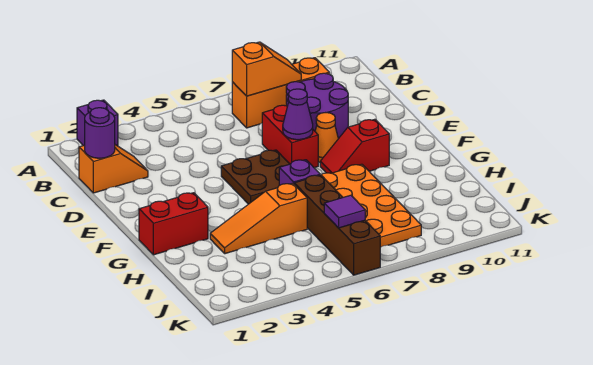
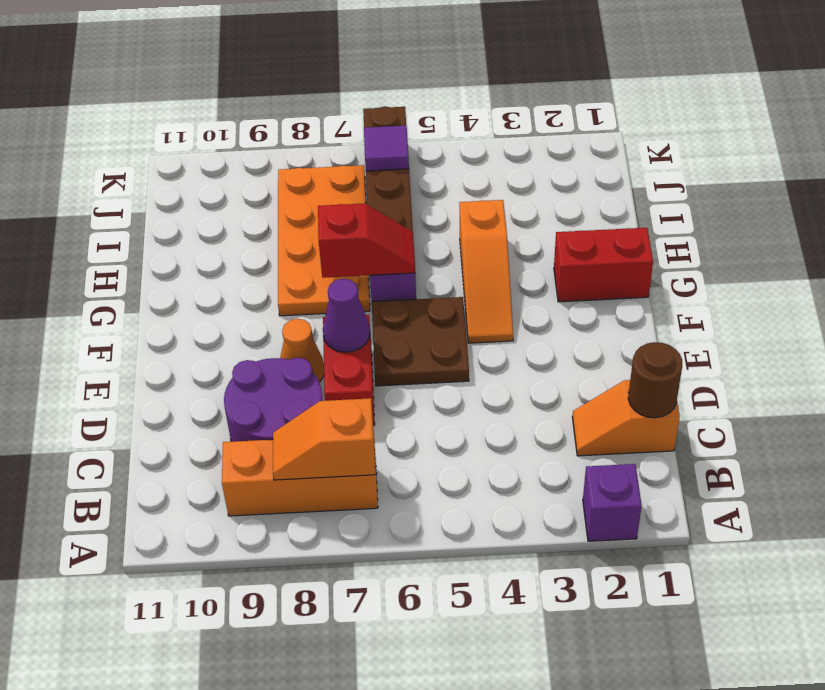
purple round brick C1 level 2 -> brown round brick C1 level 2
red slope F8:F9 level 1 top 9 -> red slope G6:G7 level 2 top 7
orange slope H3:H5 level 1 top 5 -> orange slope F4:H4 level 1 top H

